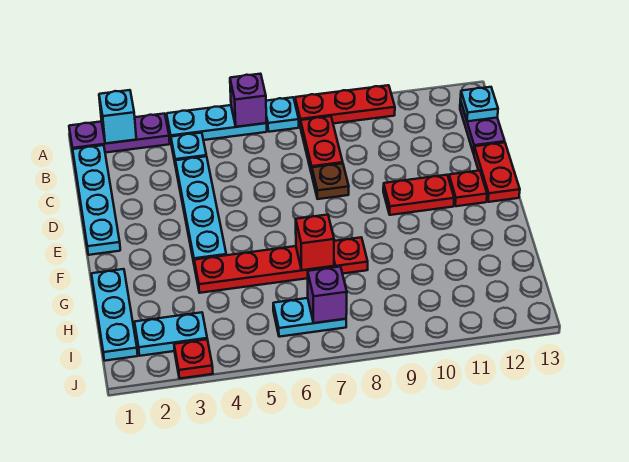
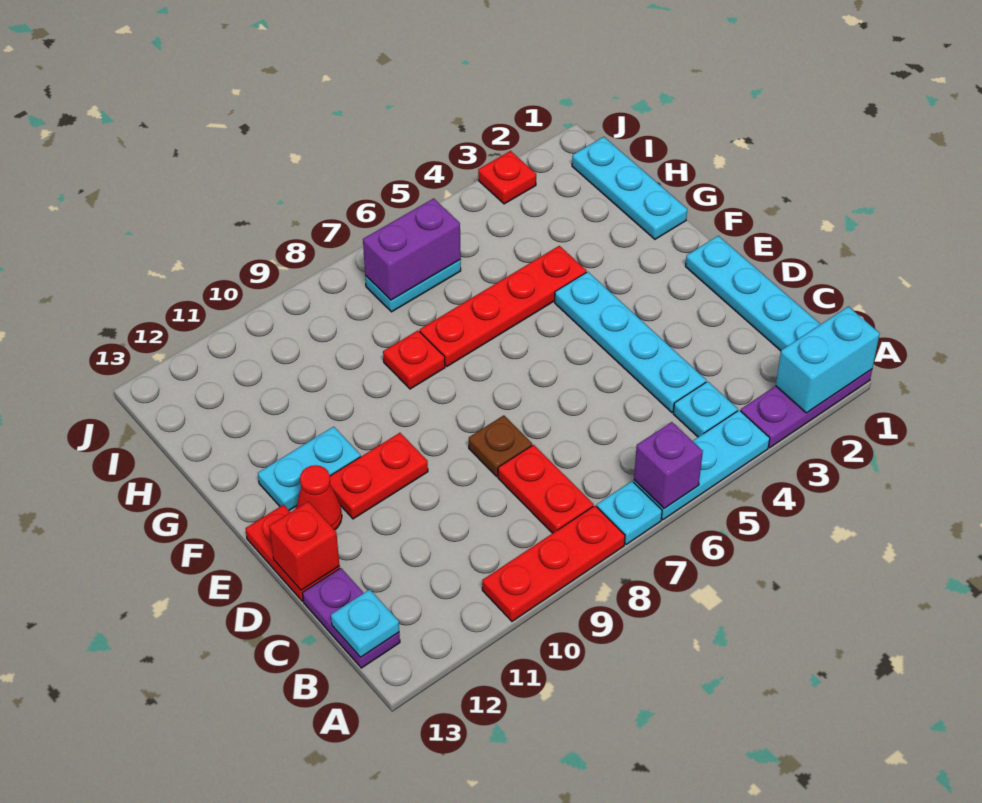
cyan brick A2 level 2 -> cyan brick A1:A2 level 2
red plate E12 level 1 -> red cone E12 level 1
red brick G7 level 2 -> red brick D13 level 2
cyan plate I2:I3 level 1 -> cyan plate F11:F12 level 1
purple brick I7 level 2 -> purple brick I6:I7 level 2

